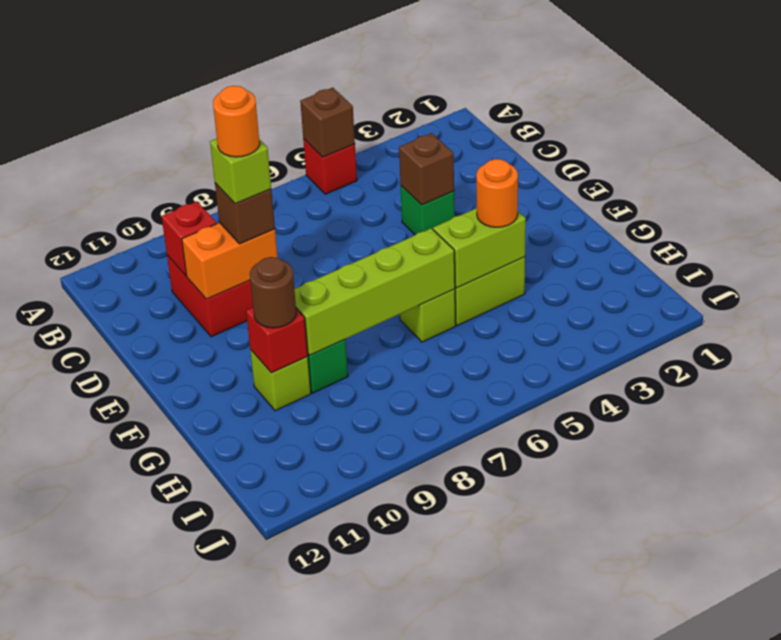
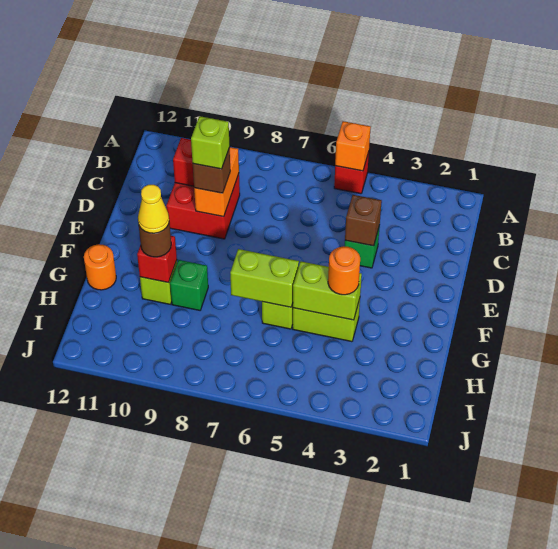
brown brick A5 level 2 -> orange brick A5 level 2
orange brick D9:D10 level 2 -> orange brick C9:D9 level 2
orange round brick D9 level 5 -> orange round brick G12 level 1
lime brick G6:G9 level 2 -> lime brick G6:G7 level 2
none -> yellow cone G10 level 4

